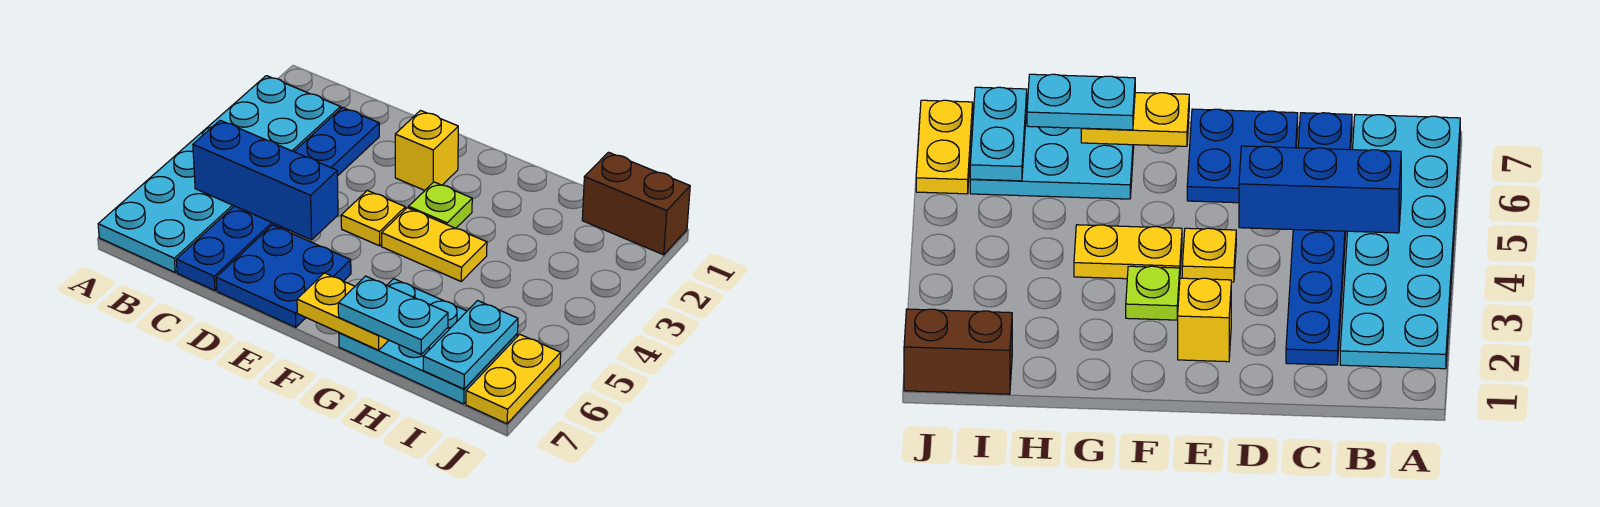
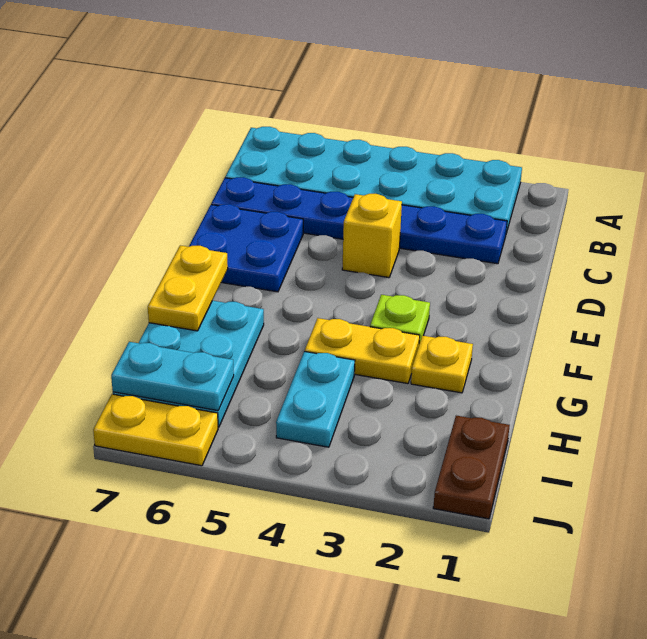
blue brick B5:D5 level 2 -> none
yellow brick E2 level 1 -> yellow brick D4 level 1
yellow plate E4 level 1 -> yellow plate G2 level 1
yellow plate F4:G4 level 1 -> yellow plate G3:G4 level 1
cyan plate G7:H7 level 3 -> cyan plate H4:I4 level 1
brown brick I1:J1 level 1 -> brown plate I1:J1 level 1

